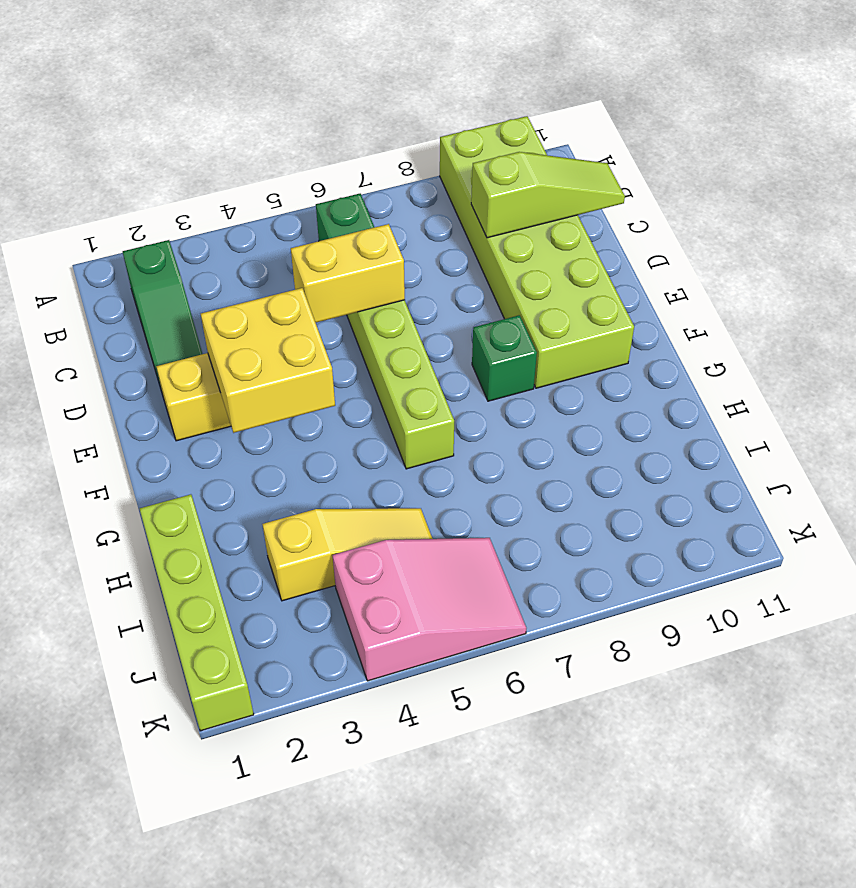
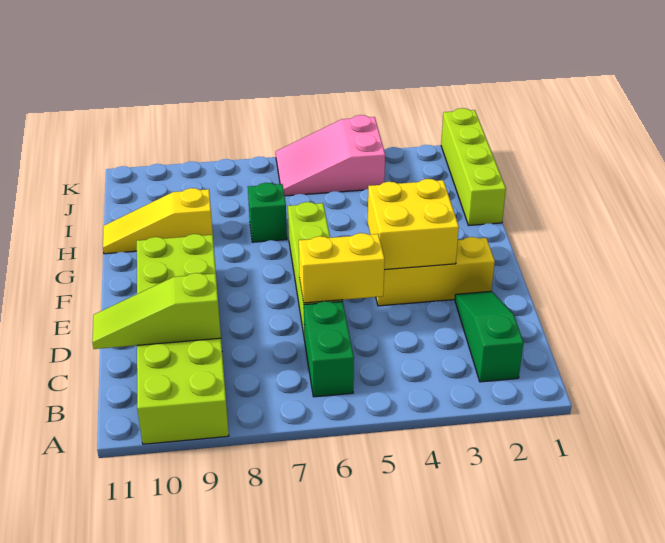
green brick F8 level 1 -> green brick H7 level 1
yellow slope I3:I5 level 1 top 3 -> yellow slope H9:H11 level 1 top 9

